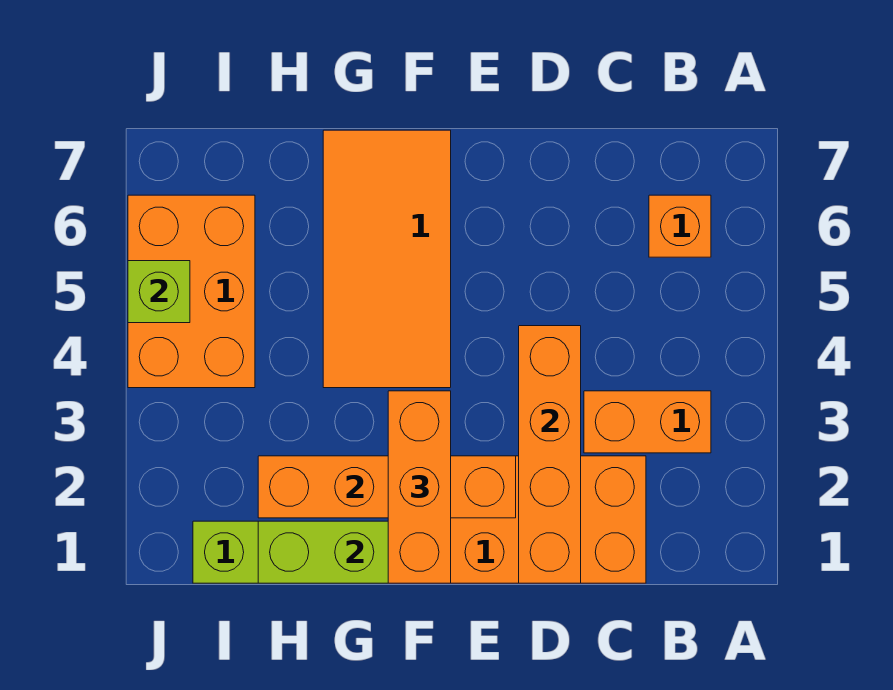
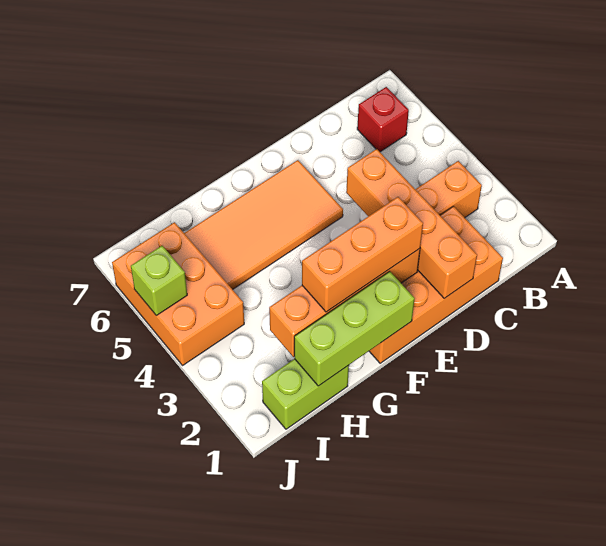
orange brick B6 level 1 -> red brick B6 level 1
orange brick F1:F3 level 3 -> orange brick E2:G2 level 3
orange tile F4:G7 level 1 -> orange tile E5:H6 level 1

